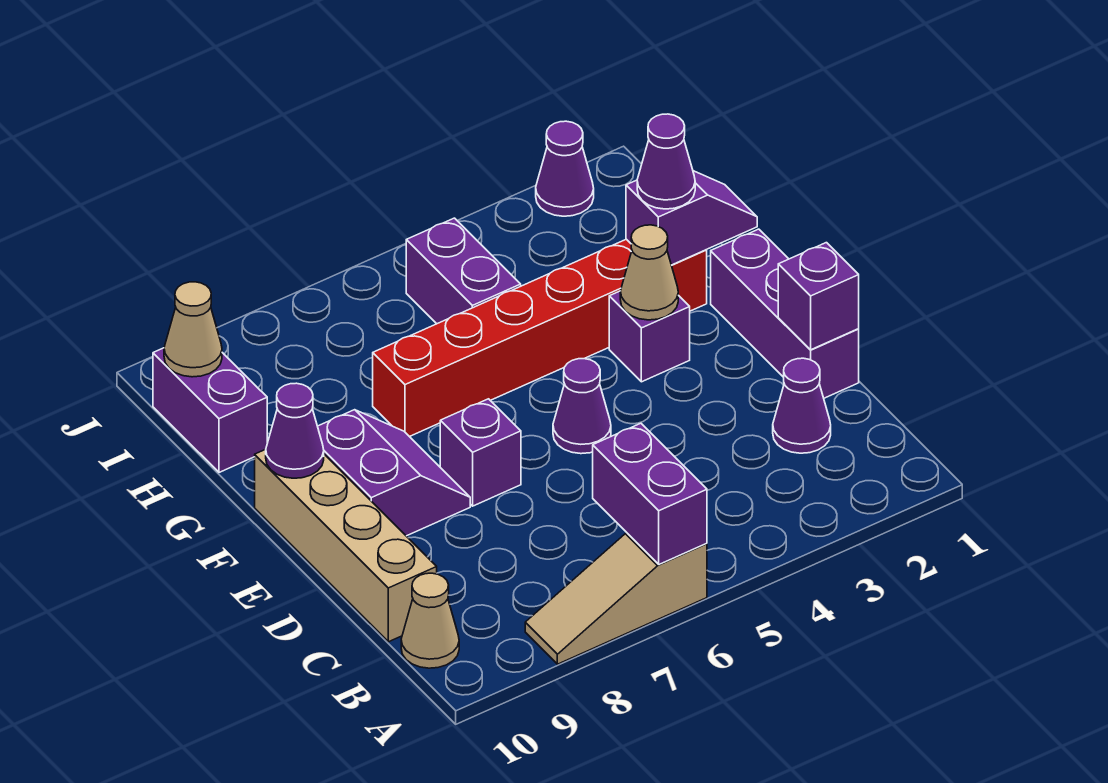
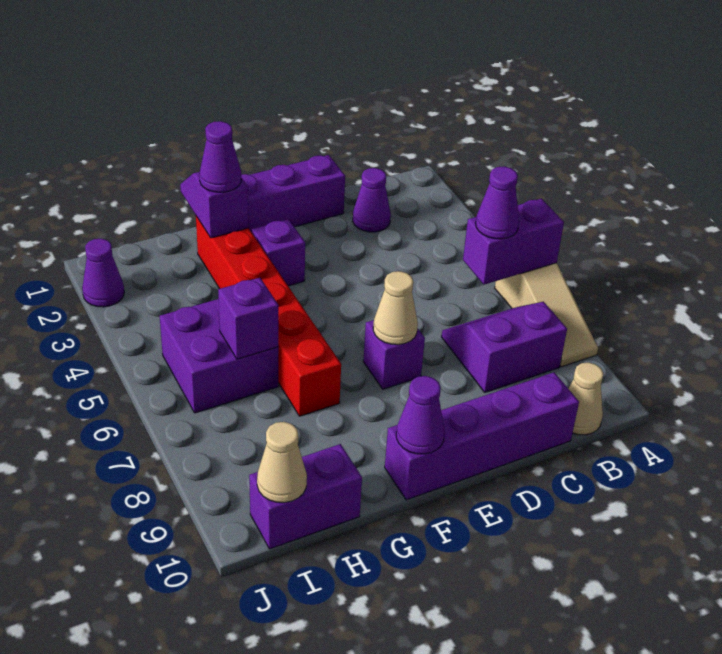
tan brick C10:F10 level 1 -> purple brick C10:F10 level 1
purple brick D1 level 2 -> purple brick H6 level 2
purple cone E5 level 1 -> purple cone B6 level 3
purple slope E8:F9 level 1 top 9 -> purple slope B7:C8 level 1 top 8
tan cone F3 level 2 -> tan cone E7 level 2
purple brick H5:I5 level 1 -> purple brick H5:I6 level 1

